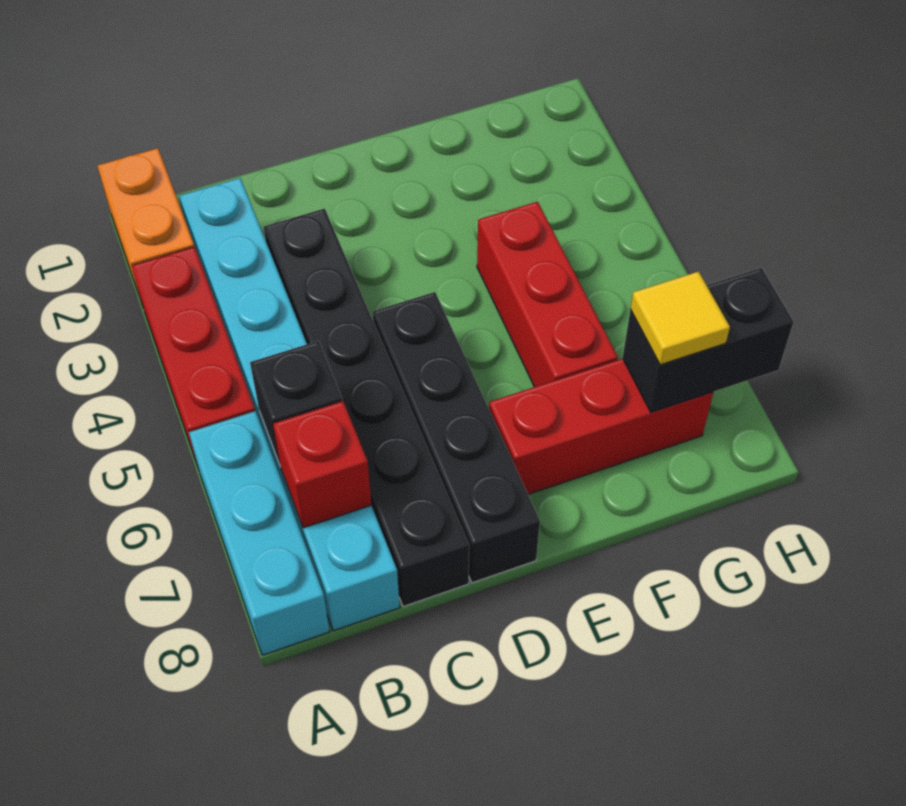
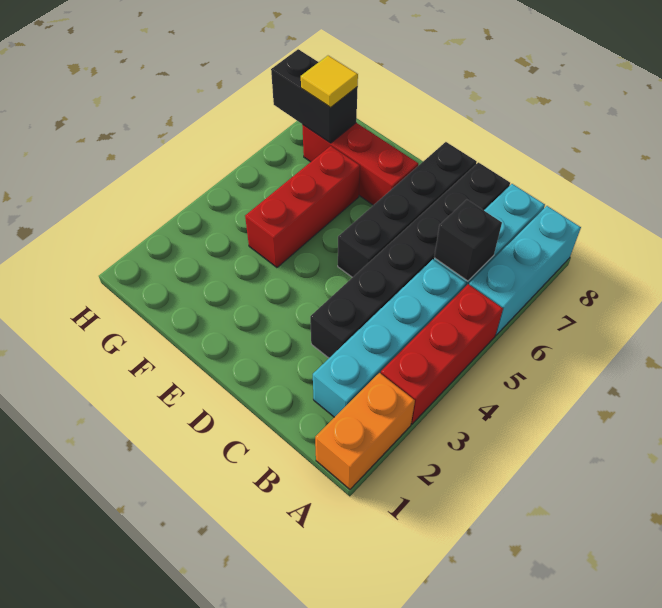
red brick B7 level 2 -> none

